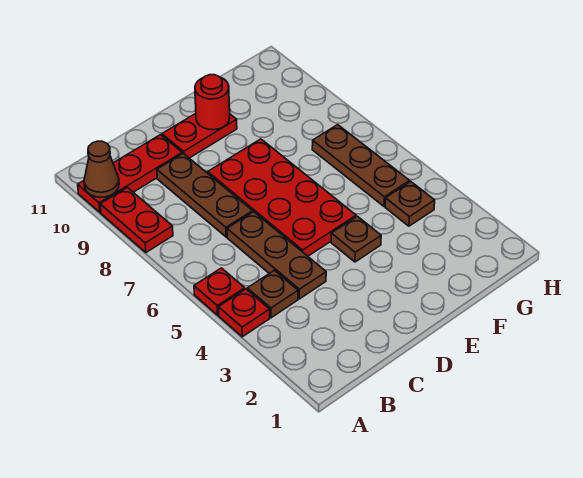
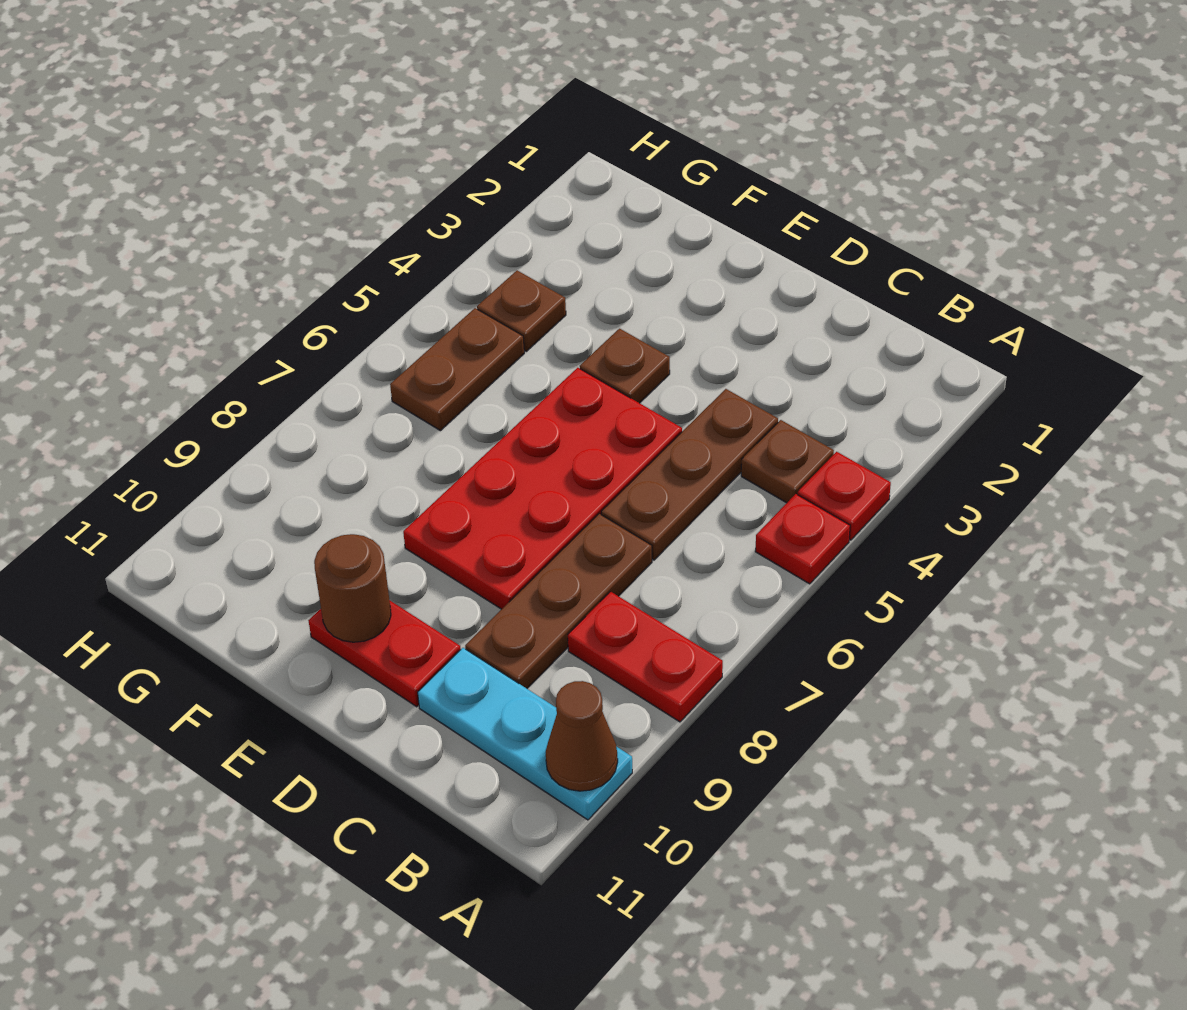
red plate A8:A9 level 1 -> red plate A8:B8 level 1
red plate A10:C10 level 1 -> cyan plate A10:C10 level 1
red round brick E10 level 2 -> brown round brick E10 level 2
brown plate G5:G7 level 1 -> brown plate G5:G6 level 1

